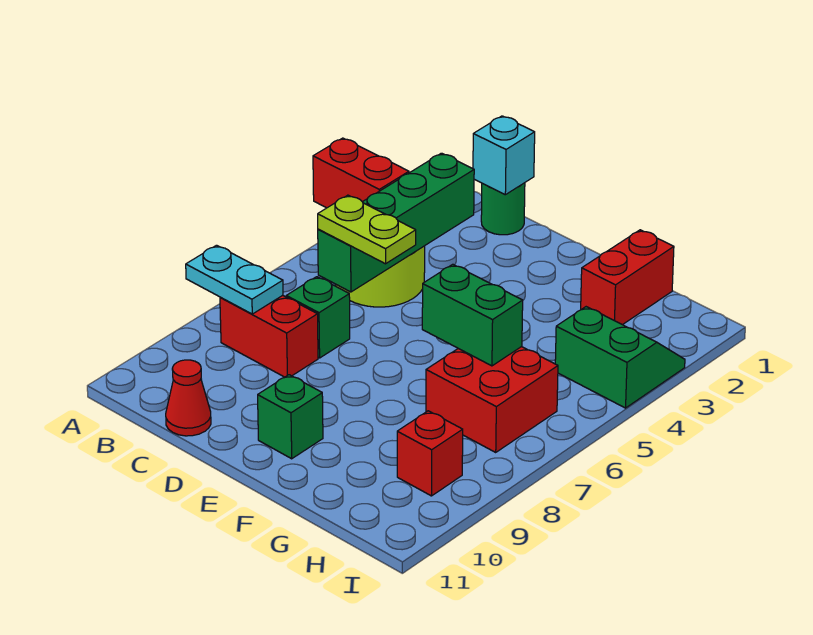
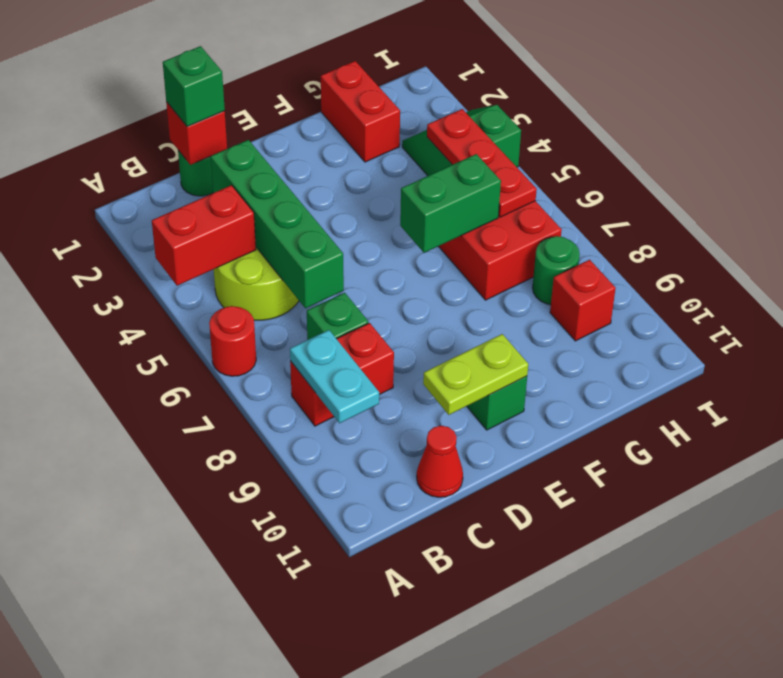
none -> red round brick A6 level 1
cyan plate A8:B8 level 2 -> cyan plate B8:B9 level 2
cyan brick C1 level 2 -> red brick C1 level 2
none -> green brick C1 level 3
lime plate C6:D6 level 3 -> lime plate D10:E10 level 2
none -> red plate H4:H6 level 2
none -> green round brick H8 level 1

